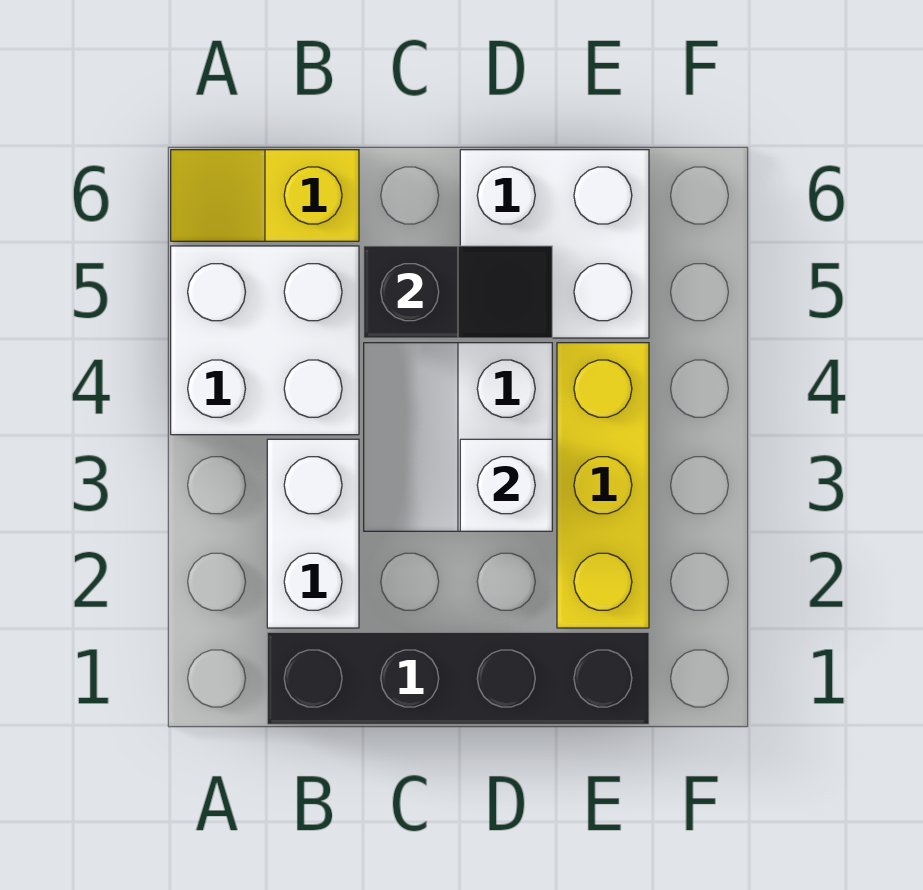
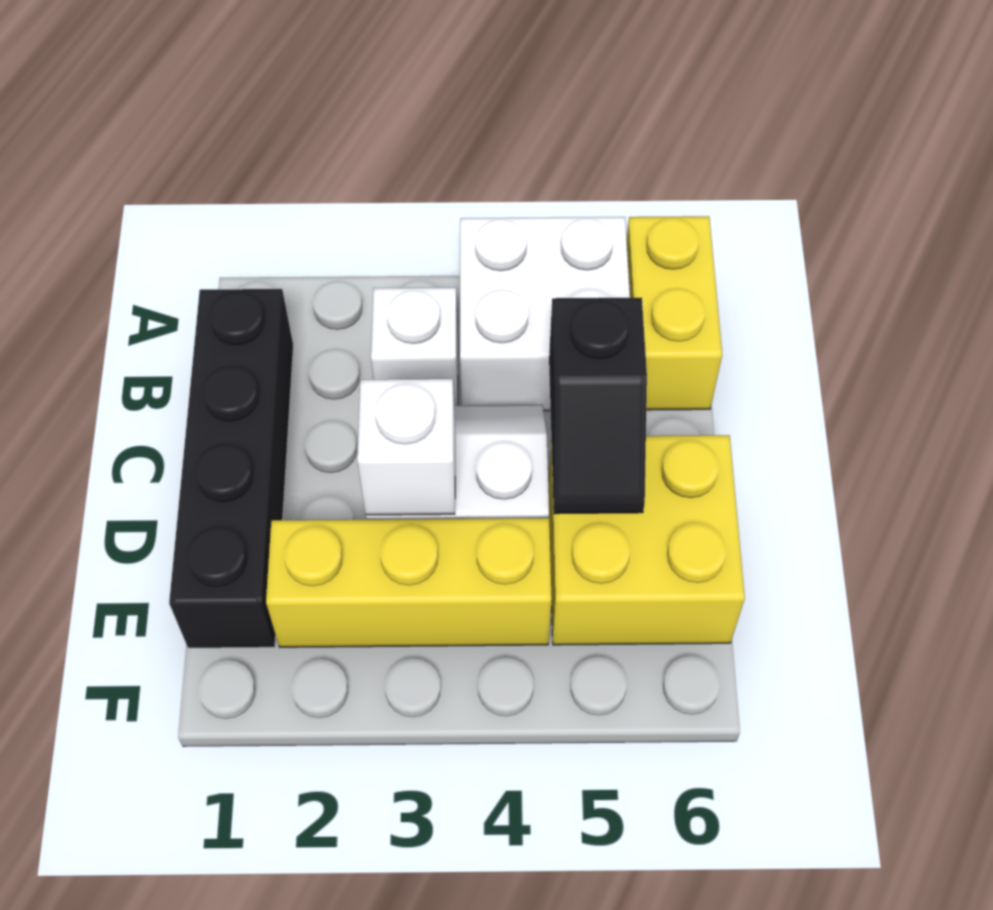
yellow slope A6:B6 level 1 top B -> yellow brick A6:B6 level 1
white brick B2:B3 level 1 -> white brick B3 level 1
white brick D5:E6 level 1 -> yellow brick D5:E6 level 1

